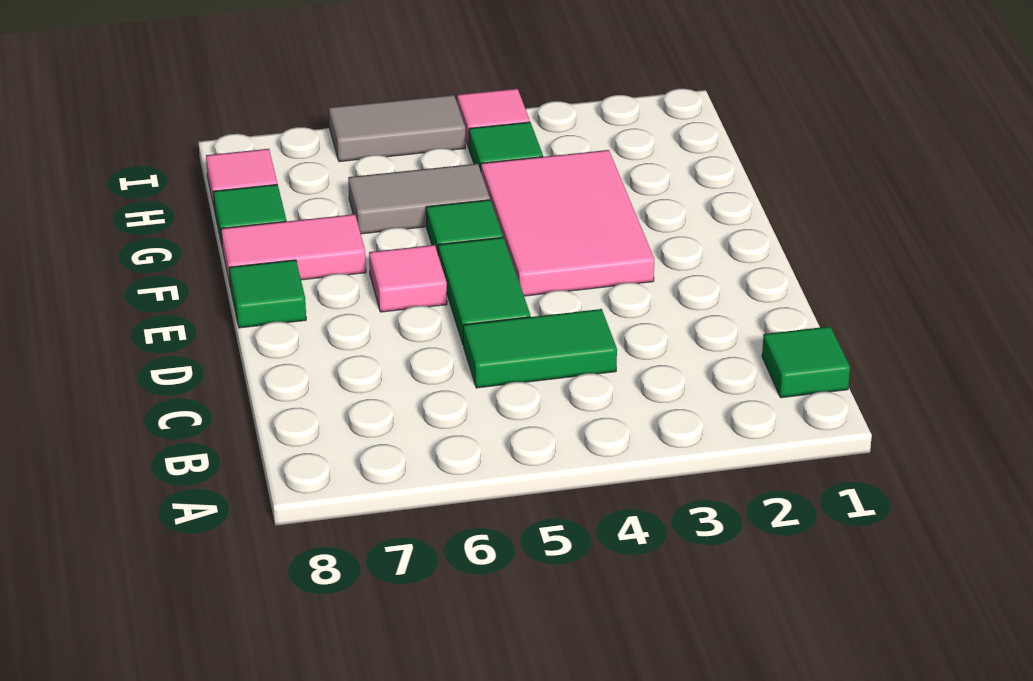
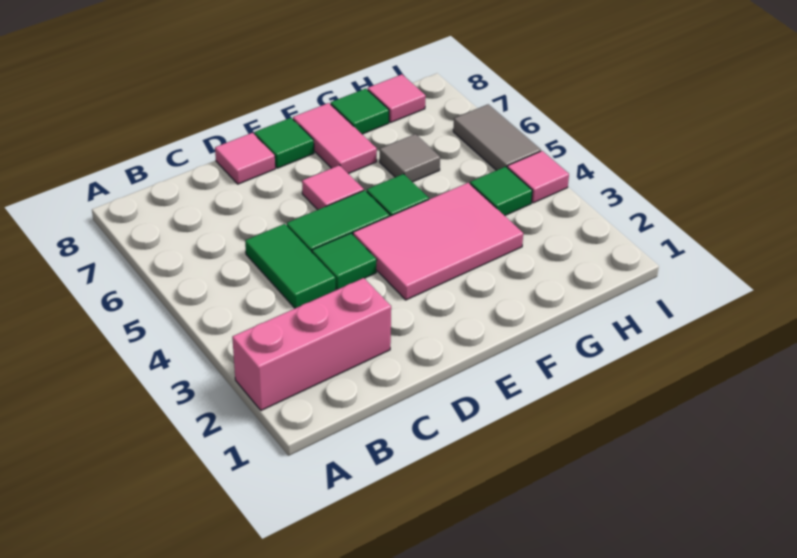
none -> pink brick A2:C2 level 1
green tile B1 level 1 -> green tile D4 level 1
none -> pink tile D8 level 1
grey tile G5:G6 level 1 -> grey tile G6 level 1

